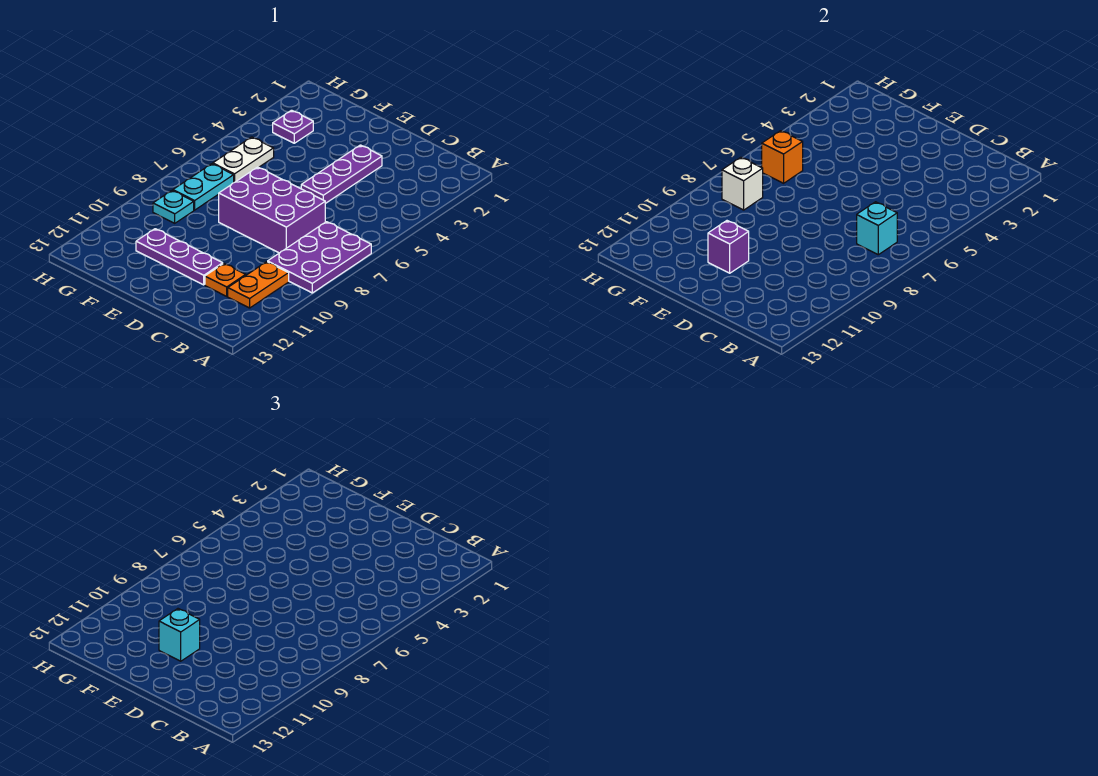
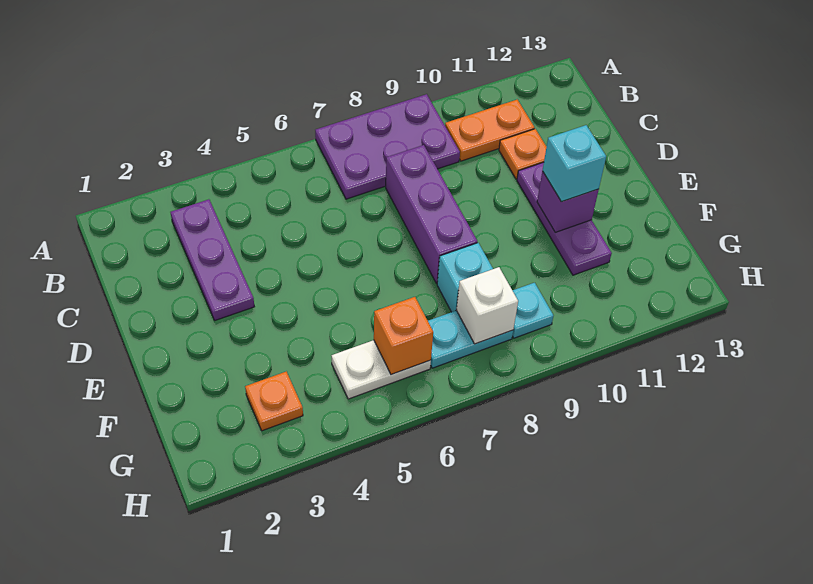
cyan brick B7 level 2 -> cyan brick F8 level 1
purple brick C7:E8 level 1 -> purple brick C8:E8 level 1
purple plate D3:D5 level 1 -> purple plate B3:D3 level 1
purple plate G3 level 1 -> orange plate G3 level 1

